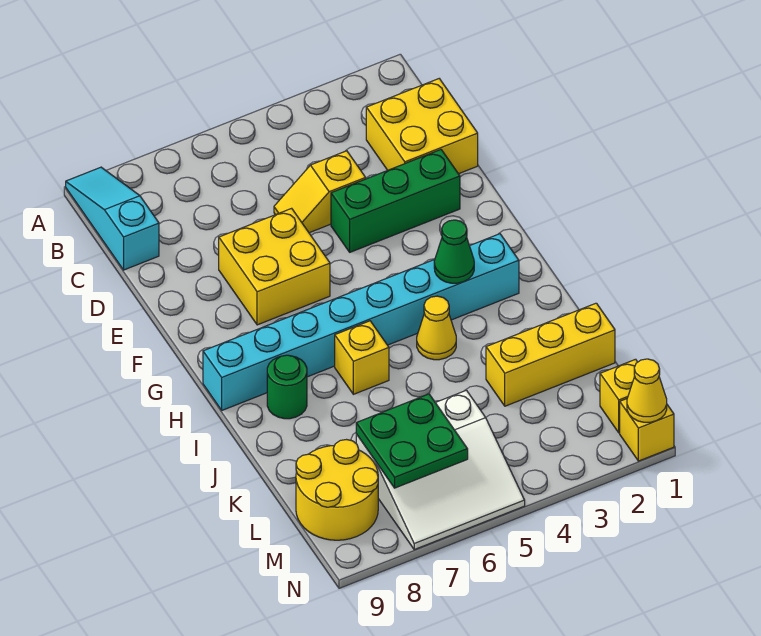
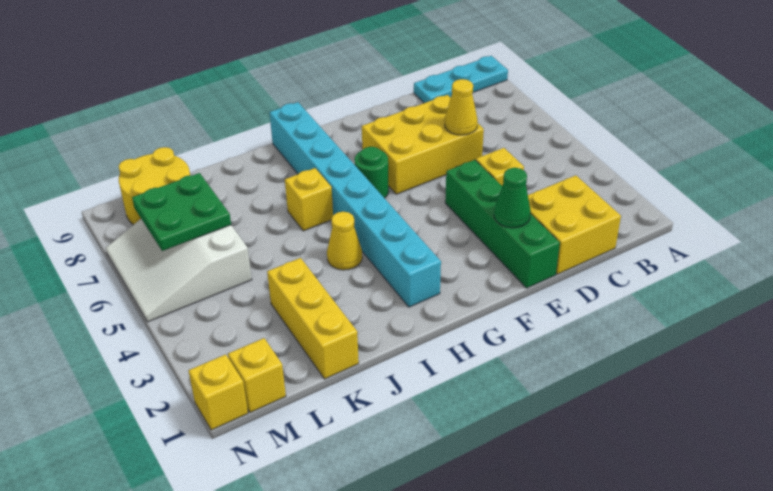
cyan slope A9:C9 level 1 top C -> cyan plate A9:C9 level 1
green brick E2:E4 level 1 -> green brick E1:E4 level 1
yellow brick E6:F7 level 1 -> yellow brick D6:F7 level 1
green cone H3 level 2 -> green cone E2 level 2
green round brick I8 level 1 -> green round brick G6 level 1
yellow cone N1 level 2 -> yellow cone D6 level 2

